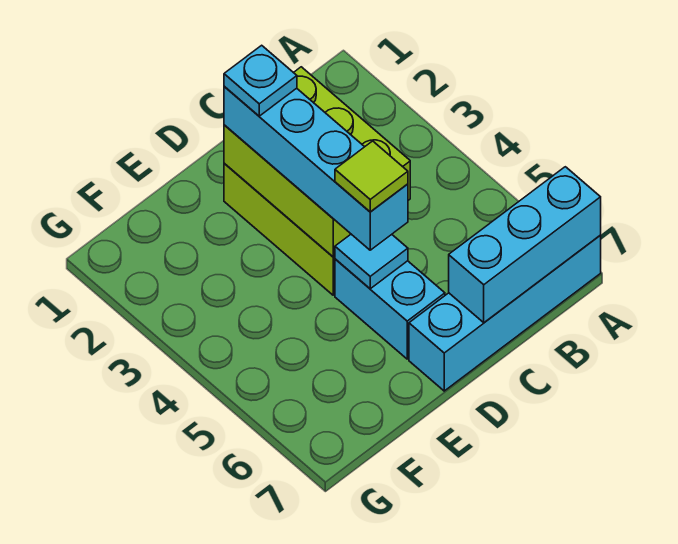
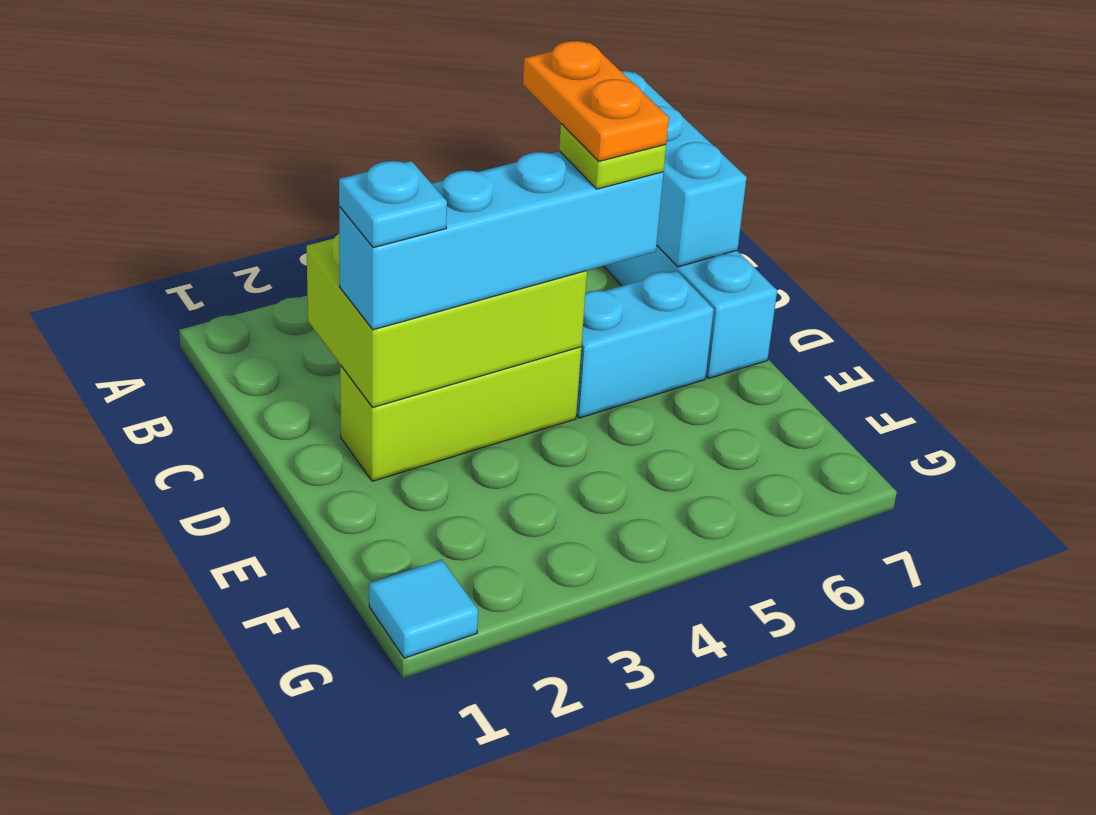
none -> orange plate C5:D5 level 5
cyan tile D5 level 2 -> cyan tile G1 level 1
lime tile D5 level 4 -> lime plate D5 level 4

